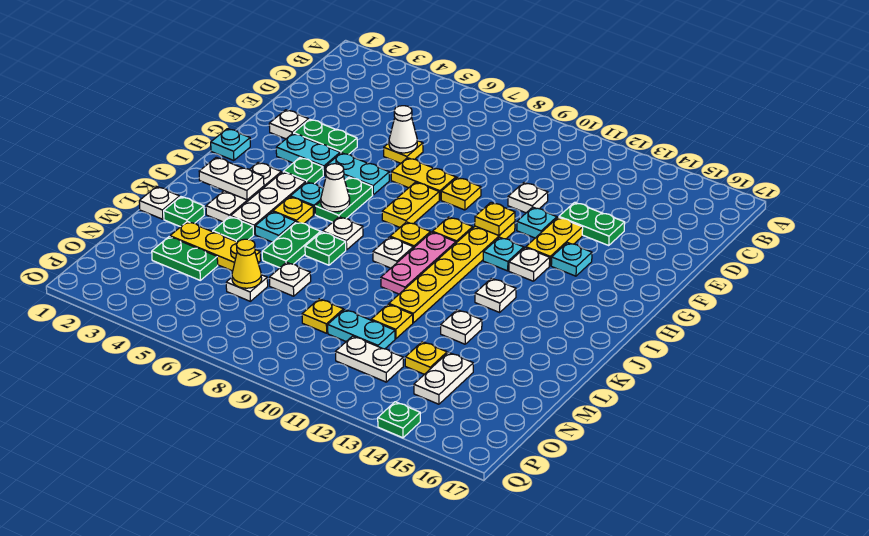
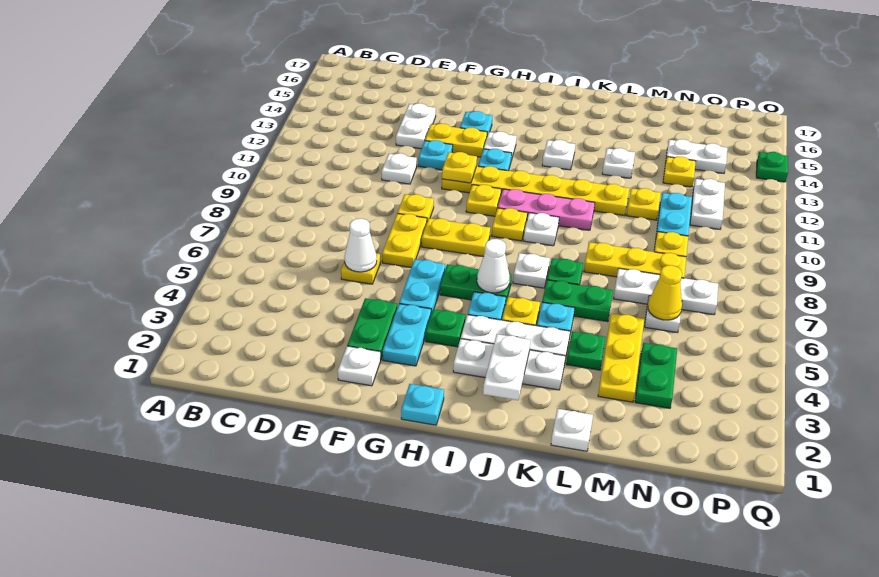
green plate E13:E14 level 1 -> white plate E13:E14 level 1
green plate L2 level 1 -> none
none -> yellow plate L8:N8 level 1
white plate M7 level 1 -> white plate M7:O7 level 1

